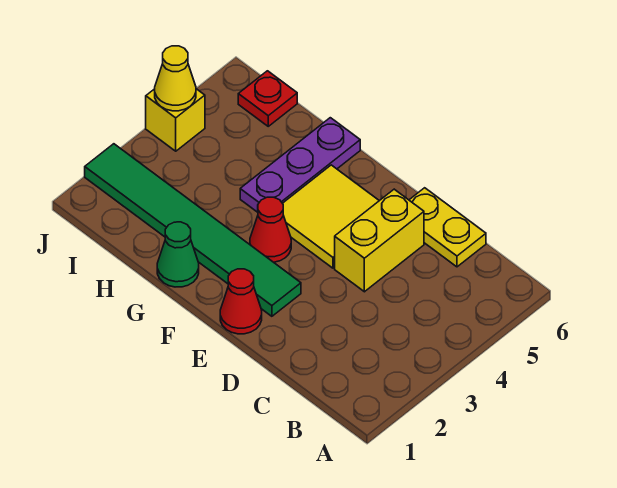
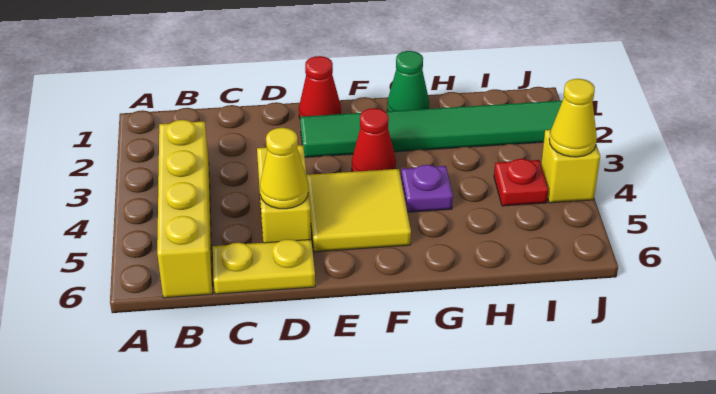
none -> yellow brick B3:B6 level 1
none -> yellow cone D5 level 2
purple plate G4:G6 level 1 -> purple plate G4 level 1
red plate I6 level 1 -> red plate I4 level 1

